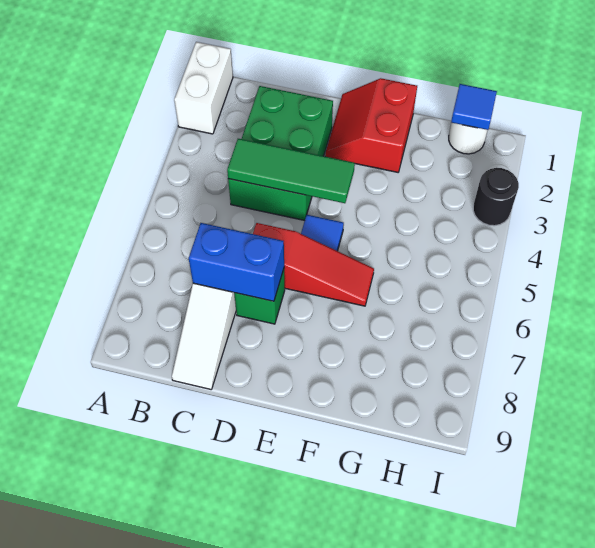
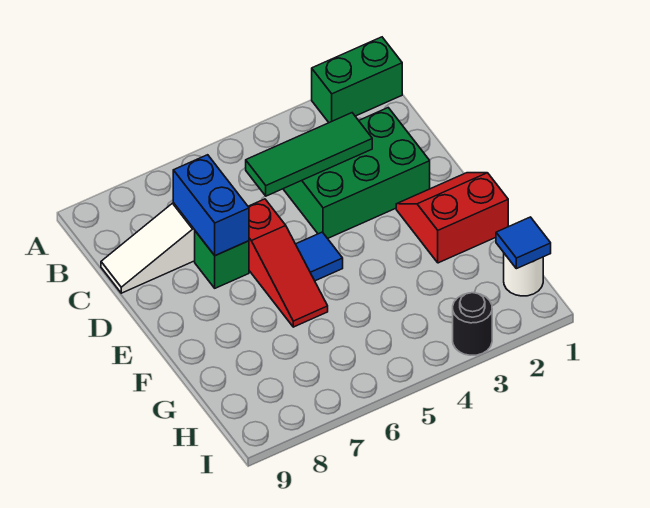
white brick A1:A2 level 1 -> green brick A1:A2 level 1
green tile C4:E4 level 2 -> green tile C3:C5 level 2

